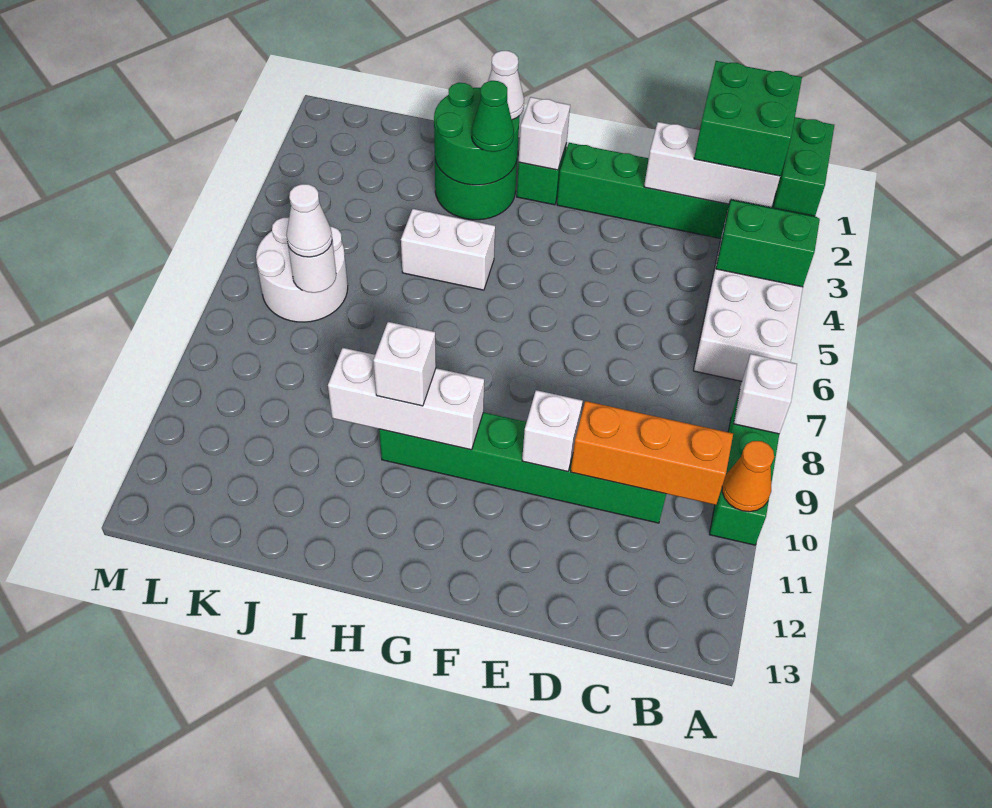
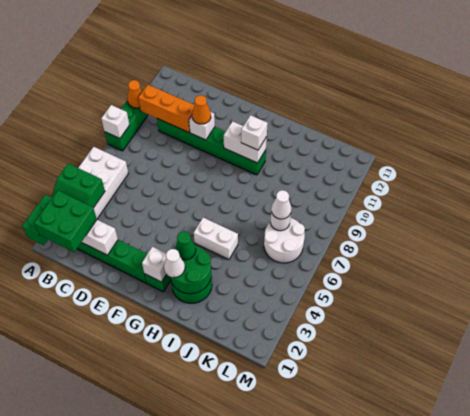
none -> orange cone E10 level 3
white brick G10:I10 level 2 -> white brick G10:H10 level 2

